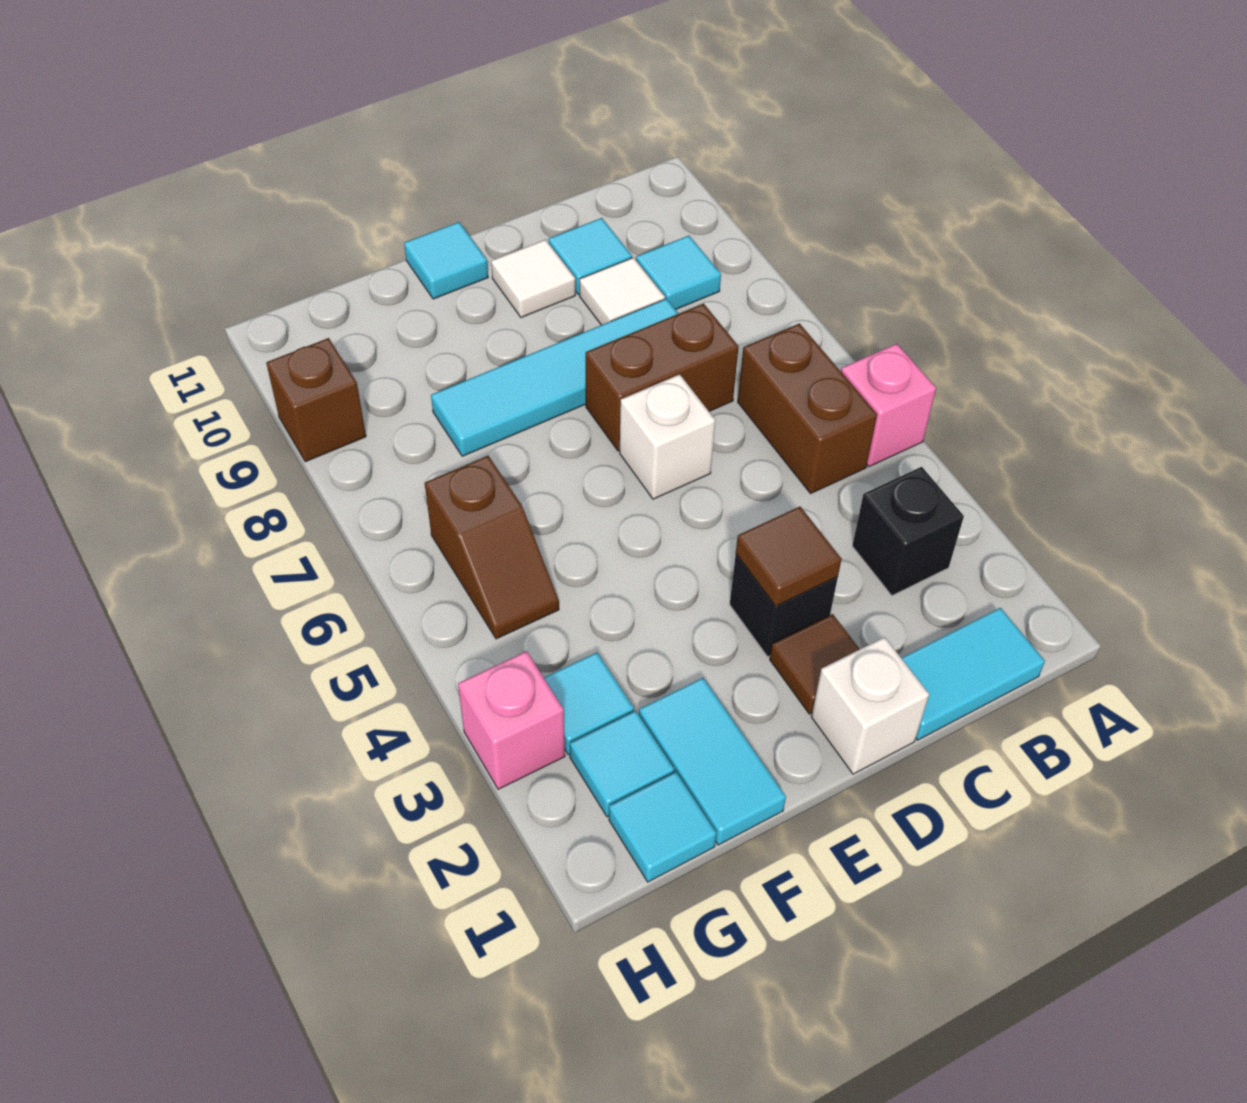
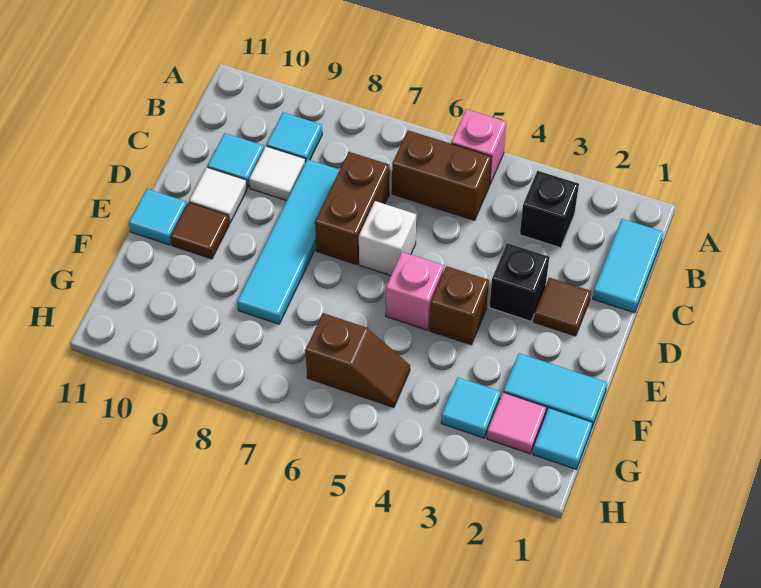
white brick D1 level 1 -> none
brown tile D3 level 2 -> brown tile E10 level 1
cyan tile G2 level 1 -> pink tile G2 level 1
pink brick H3 level 1 -> pink brick E5 level 1
brown brick H9 level 1 -> brown brick E4 level 1

